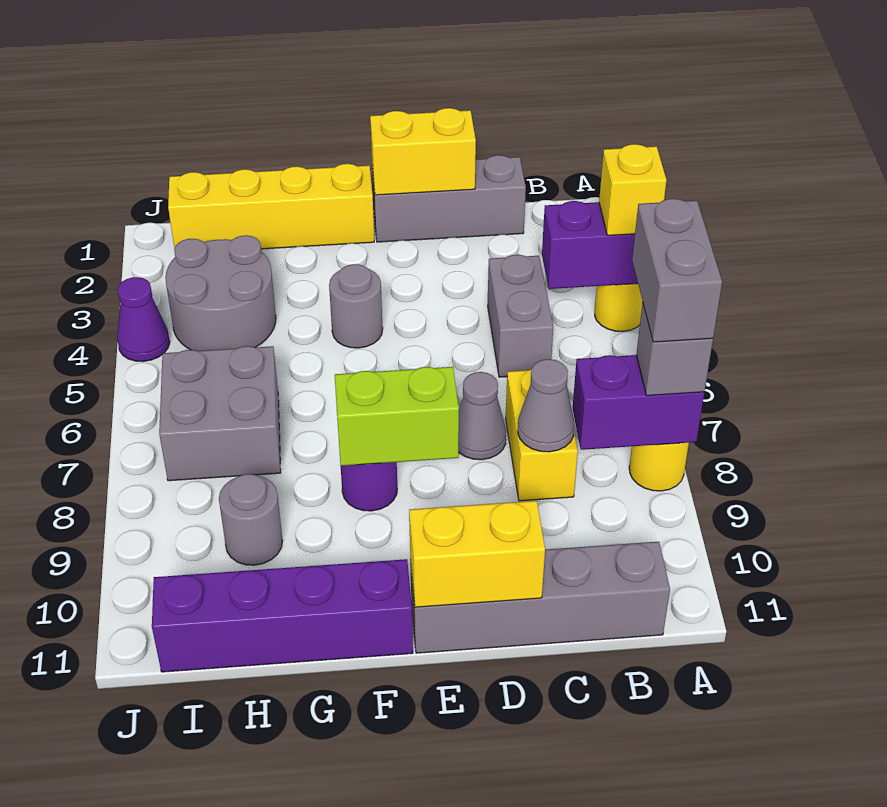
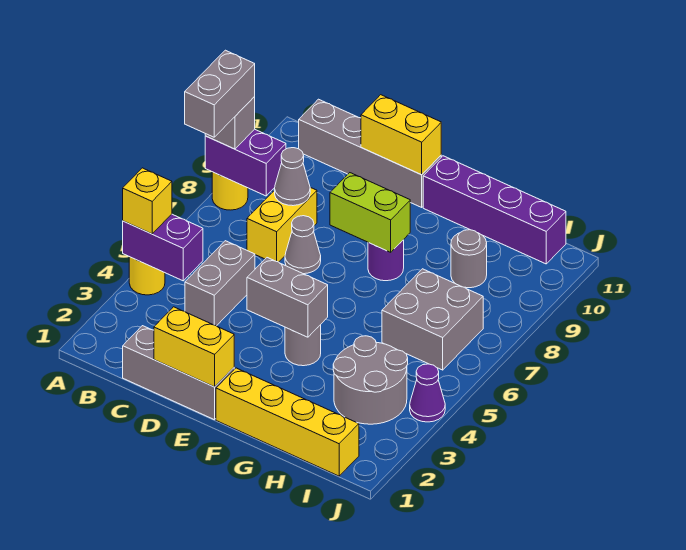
none -> grey brick E4:F4 level 2

